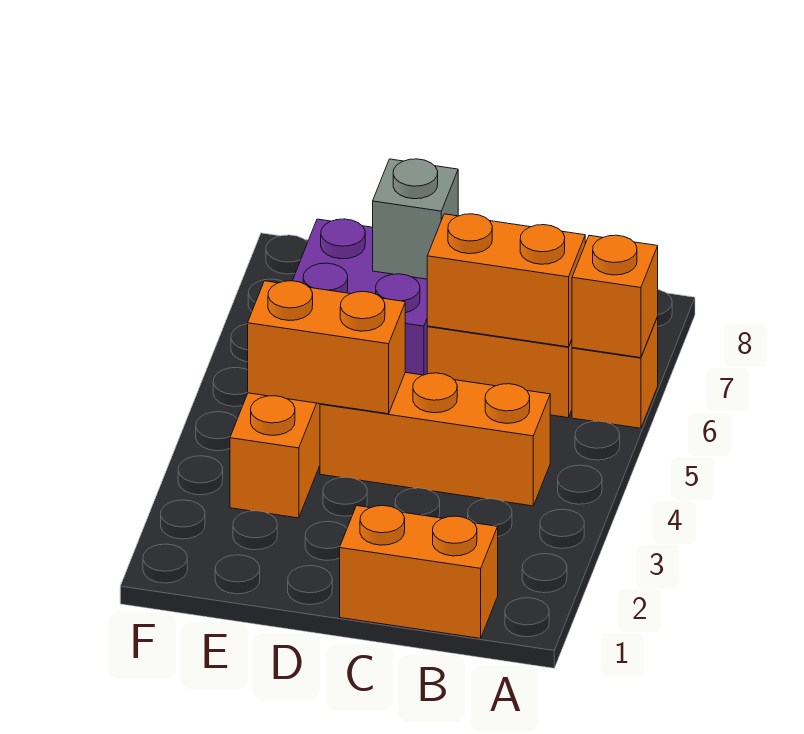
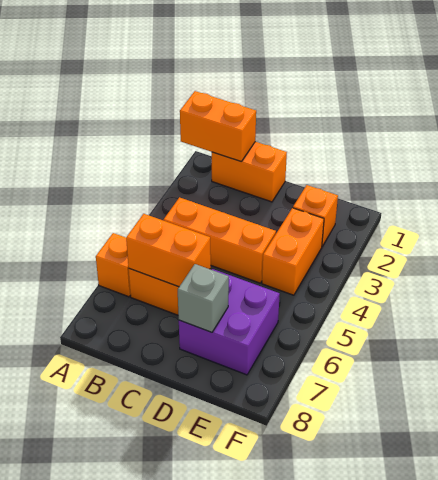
orange brick A6 level 2 -> orange brick E2 level 1
orange brick D4:E4 level 2 -> orange brick A1:B1 level 2

